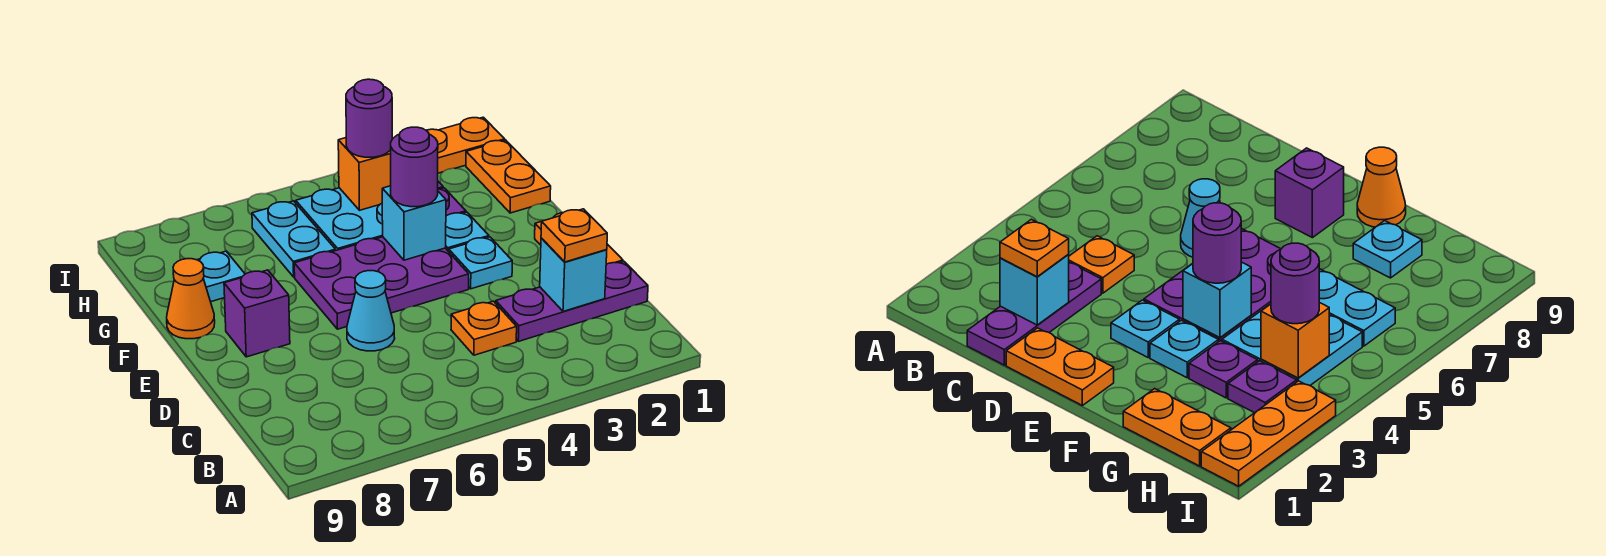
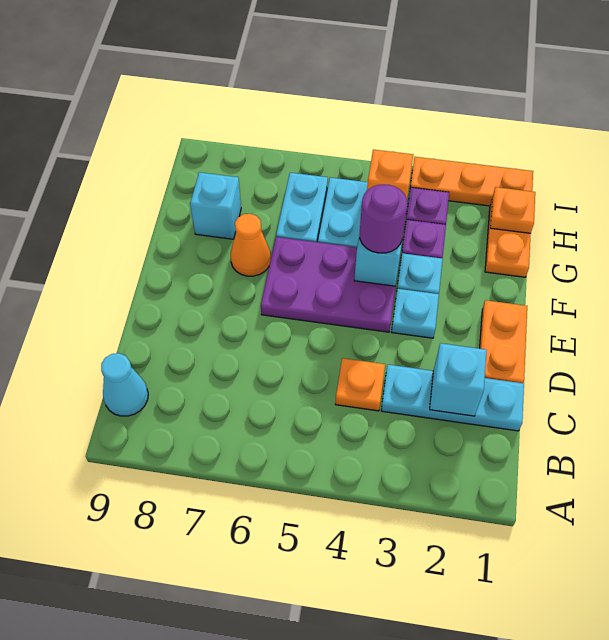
purple plate C1:C3 level 1 -> cyan plate C1:C3 level 1
orange plate C2 level 3 -> orange plate H1 level 2
cyan cone D6 level 1 -> cyan cone B9 level 1
purple brick E8 level 1 -> none
orange cone F9 level 1 -> orange cone F7 level 1
cyan plate G8 level 1 -> cyan brick G8 level 1
purple round brick H4 level 3 -> none

